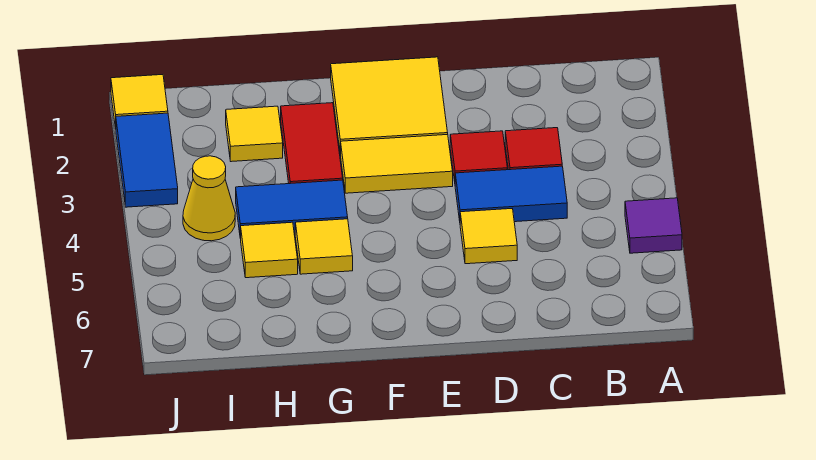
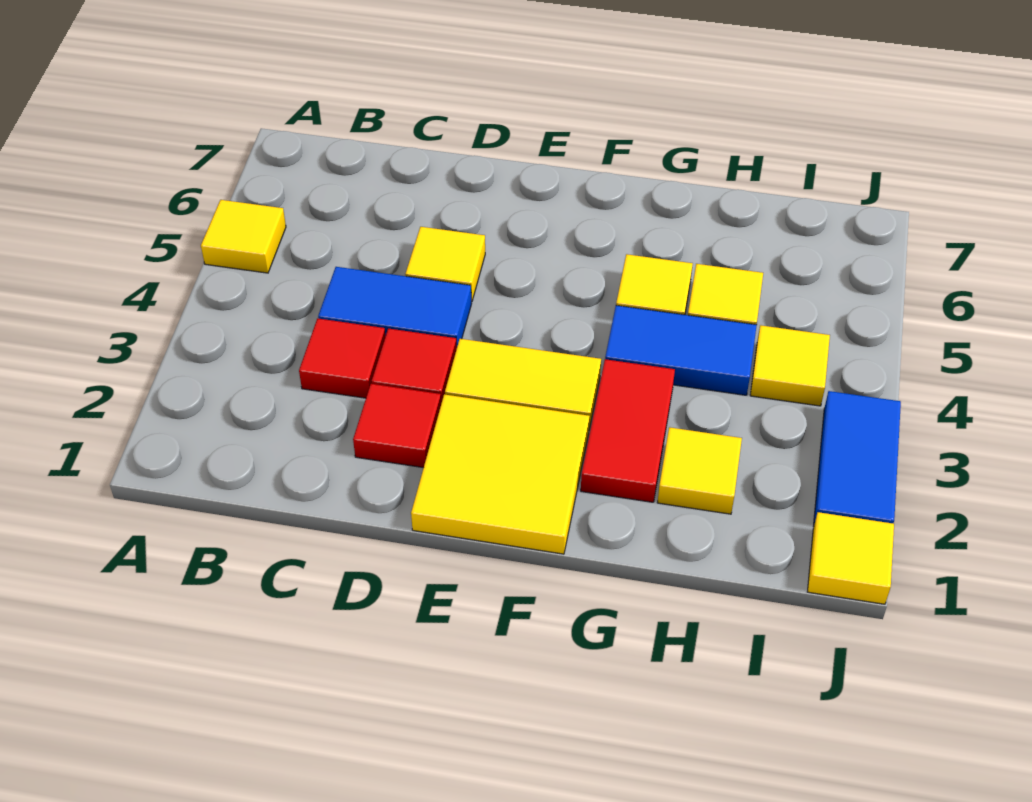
purple tile A5 level 1 -> yellow tile A5 level 1
none -> red tile D2 level 1
yellow cone I4 level 1 -> yellow tile I4 level 1

